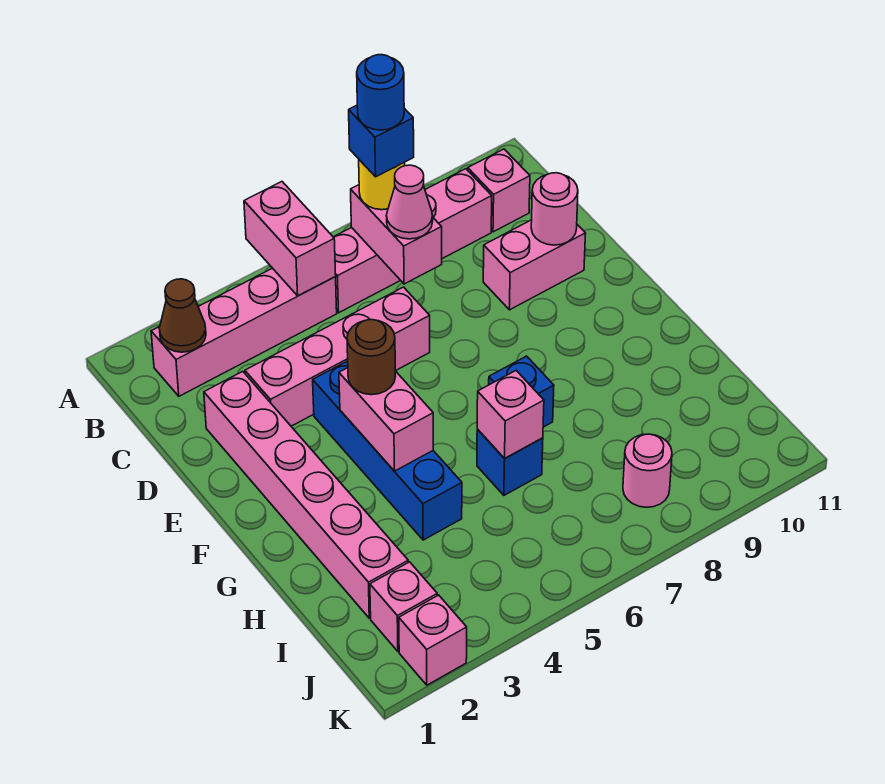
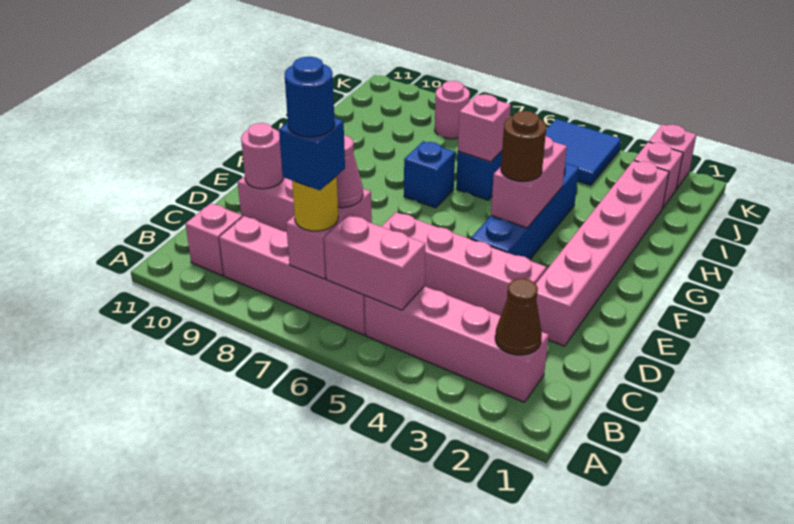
pink brick A5:B5 level 2 -> pink brick B5:B6 level 2
none -> blue tile J4:K5 level 1

